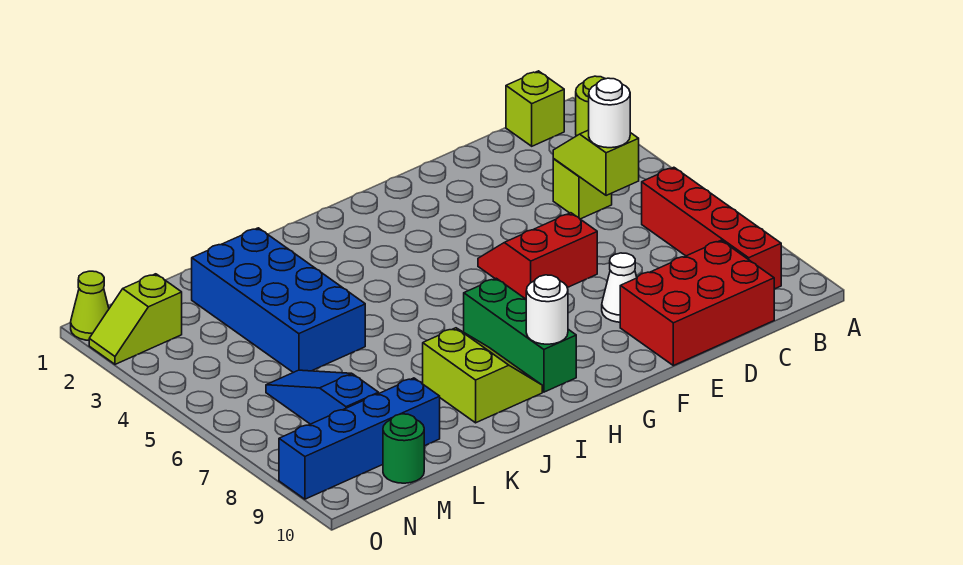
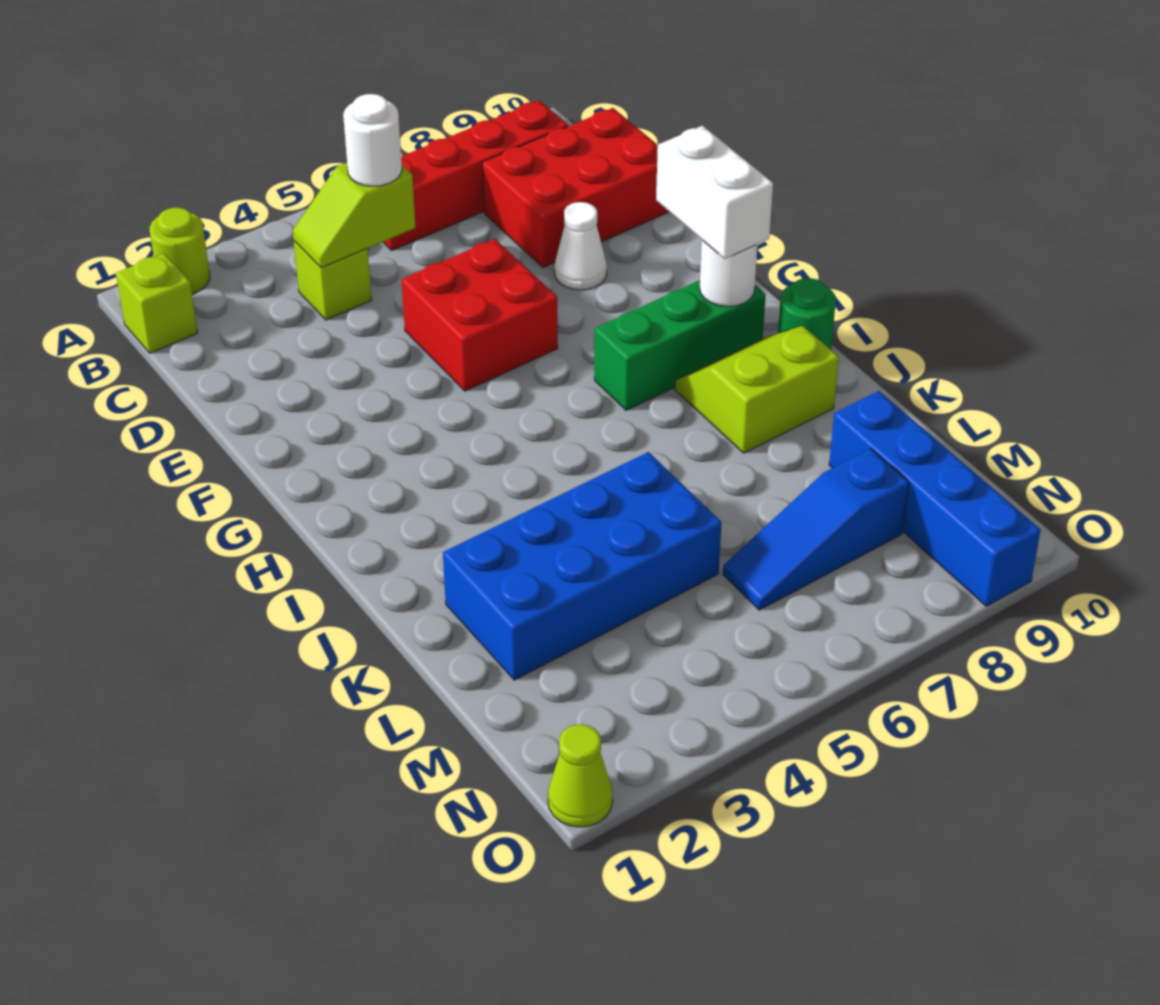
red brick C9:E10 level 1 -> red brick C8:D10 level 1
red slope E5:F6 level 1 top 6 -> red brick E5:F6 level 1
none -> white brick G9:H9 level 3
green round brick M10 level 1 -> green round brick I10 level 1
lime slope N2:O2 level 1 top N -> none

